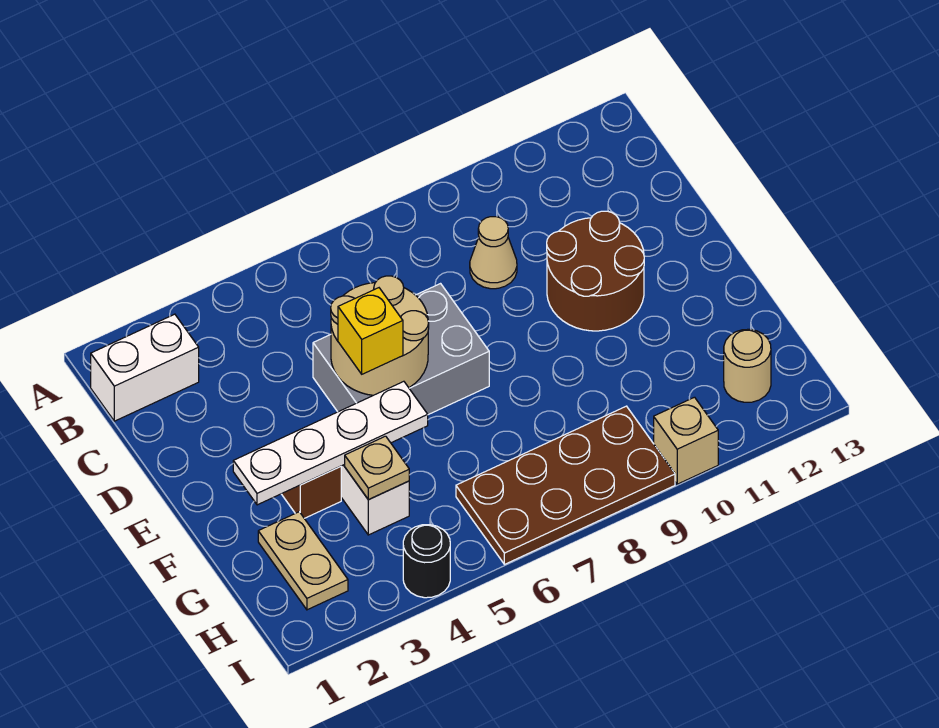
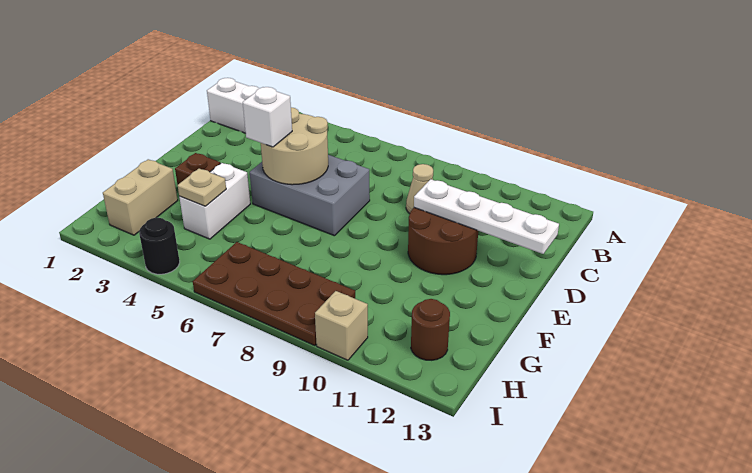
yellow brick E5 level 3 -> white brick E5 level 3
white plate F2:F5 level 2 -> white plate D10:D13 level 2
tan plate G2:H2 level 1 -> tan brick G2:H2 level 1
tan round brick H12 level 1 -> brown round brick H12 level 1

